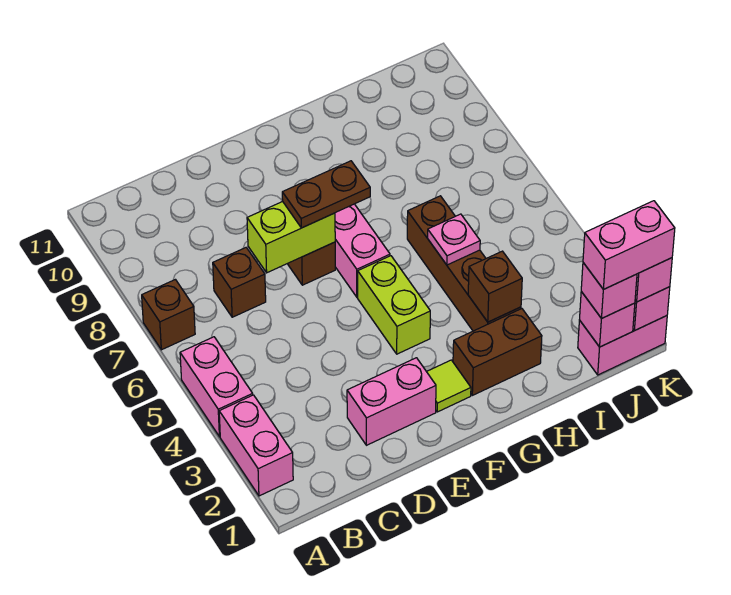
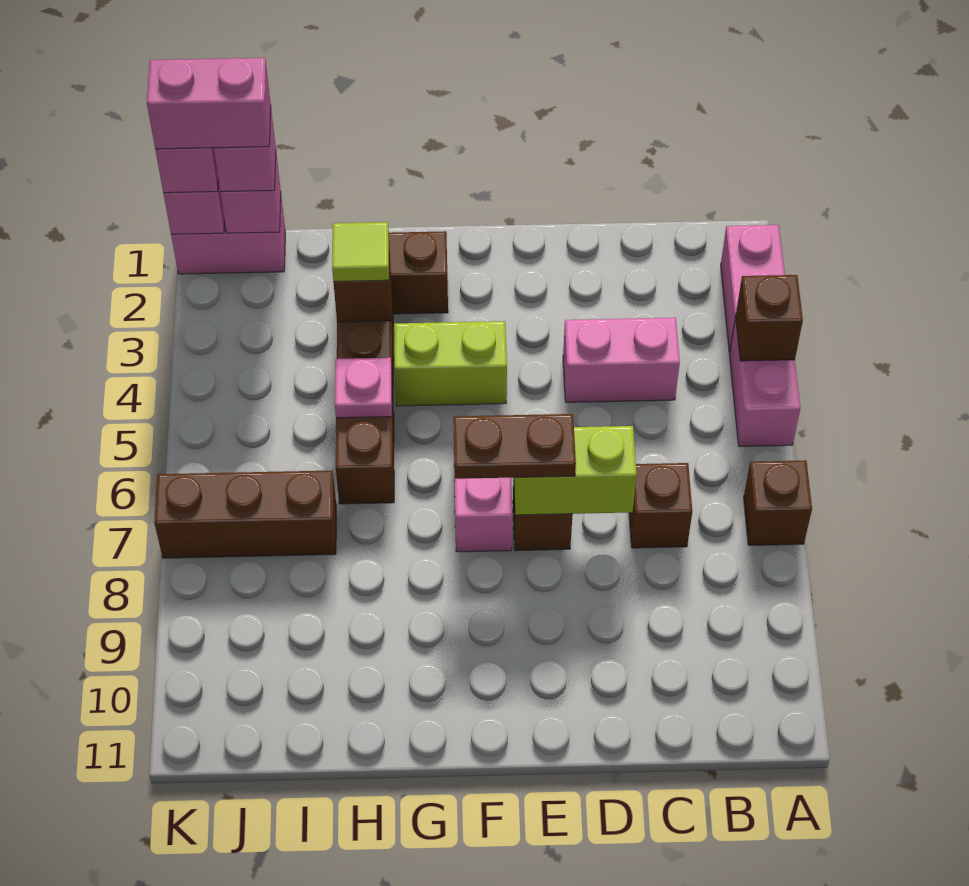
none -> brown brick A4 level 2
pink brick D2:E2 level 1 -> pink brick C4:D4 level 1
lime tile F2 level 1 -> lime tile H3 level 3
lime brick F4:F5 level 1 -> lime brick F4:G4 level 1
none -> brown brick I7:K7 level 1

